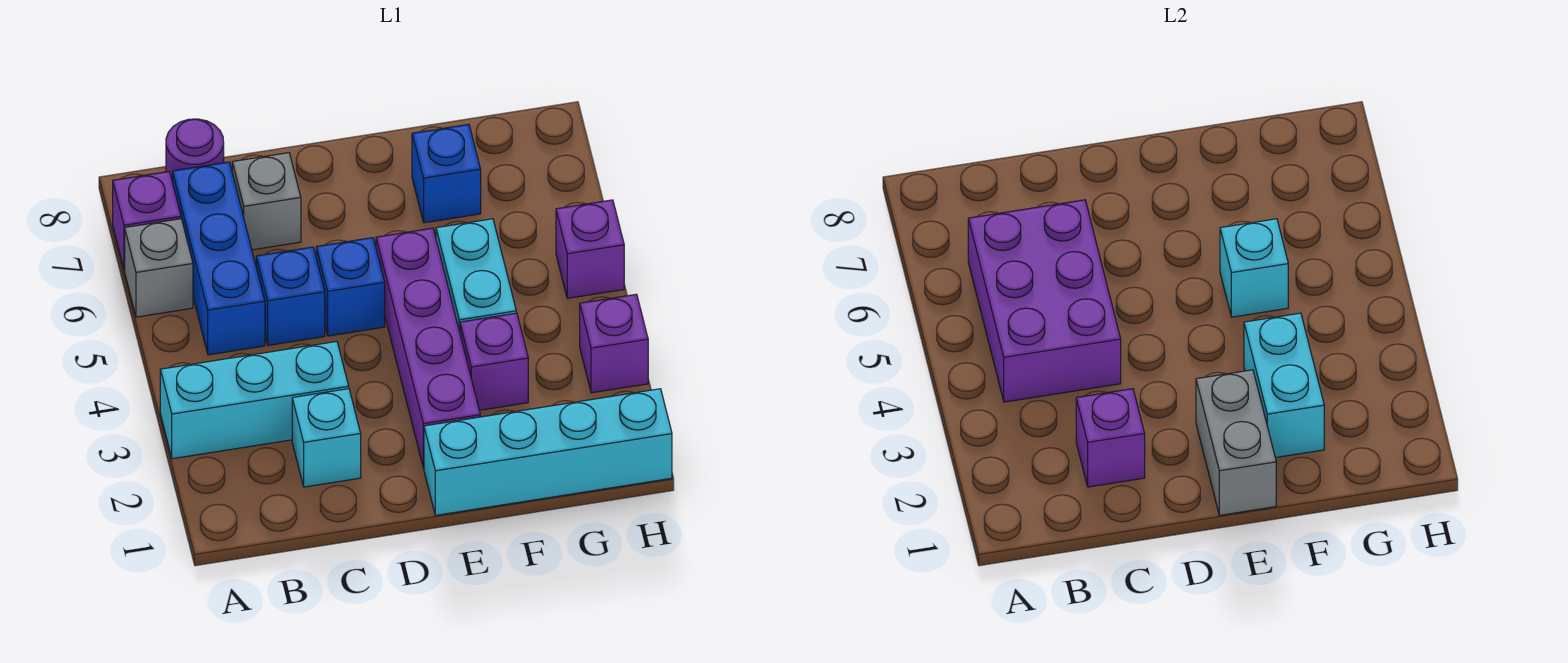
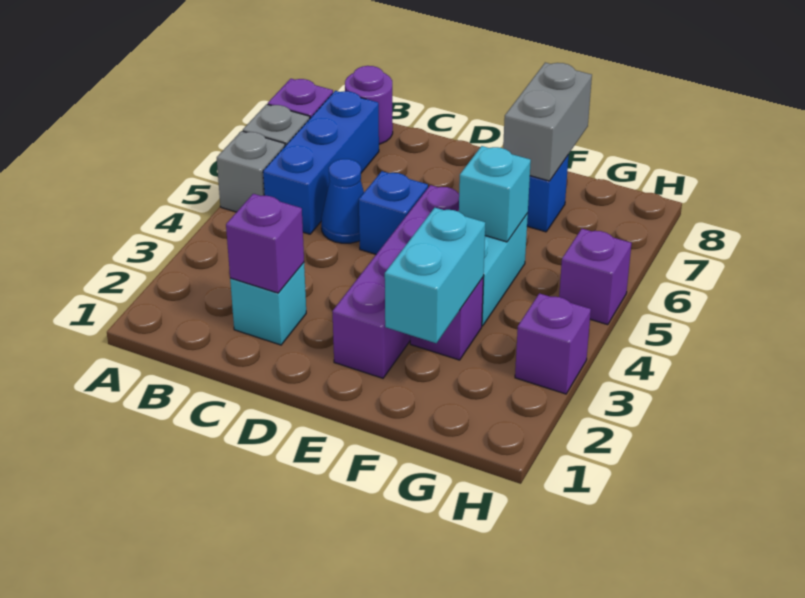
cyan brick A3:C3 level 1 -> none
purple brick B4:C6 level 2 -> none
blue brick C5 level 1 -> blue cone C5 level 1
grey brick C7 level 1 -> grey brick A5 level 1
cyan brick E1:H1 level 1 -> none
grey brick E1:E2 level 2 -> grey brick F7:F8 level 2

